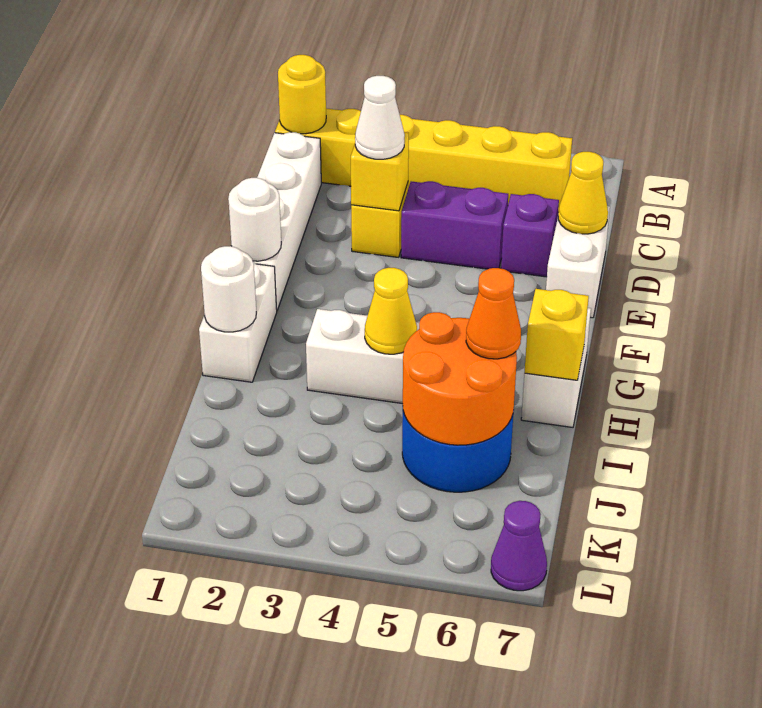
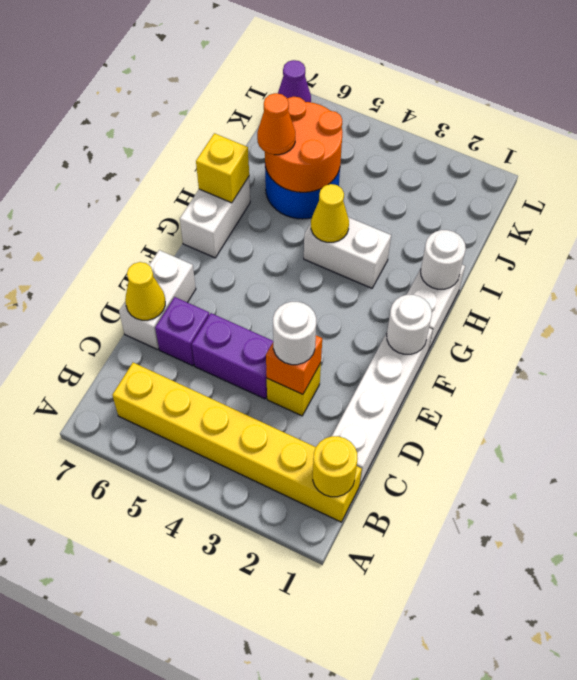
yellow brick D3 level 2 -> orange brick D3 level 2
white cone D3 level 3 -> white round brick D3 level 3

